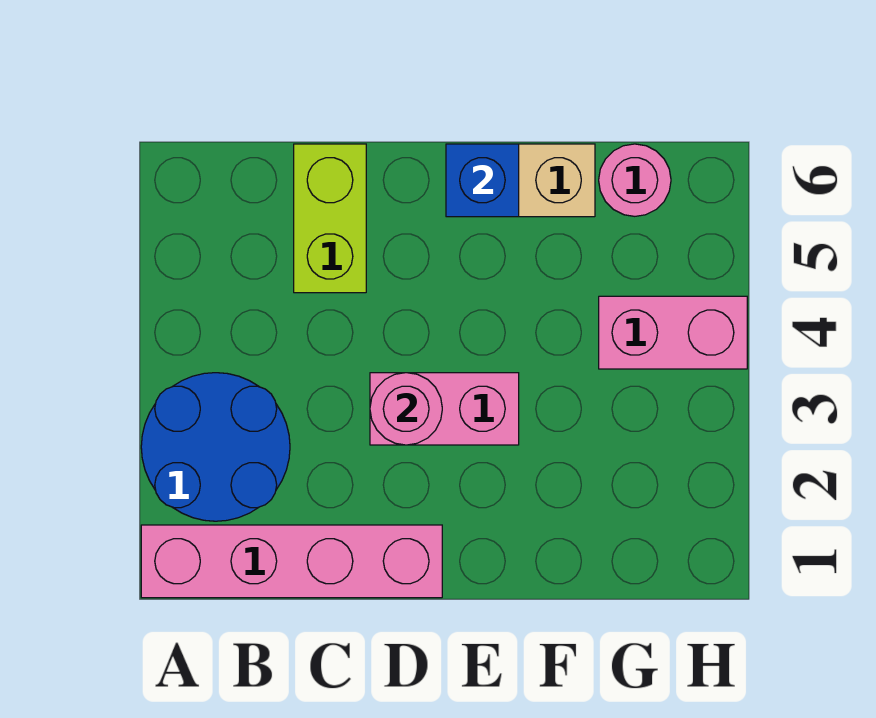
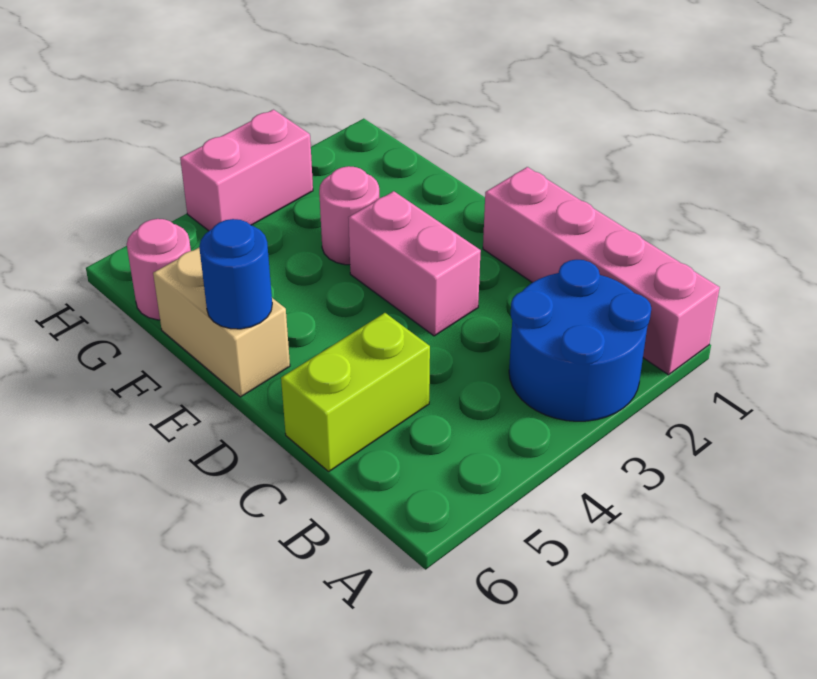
pink round brick D3 level 2 -> pink round brick F3 level 1
blue brick E6 level 2 -> blue round brick E6 level 2
pink brick G4:H4 level 1 -> pink brick H3:H4 level 1

